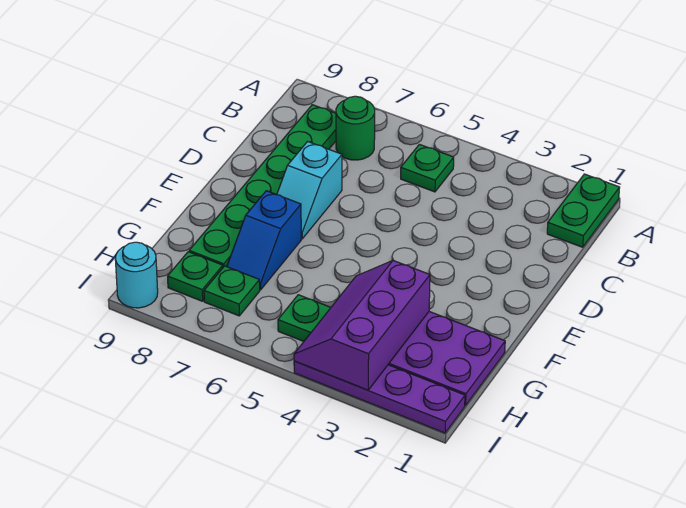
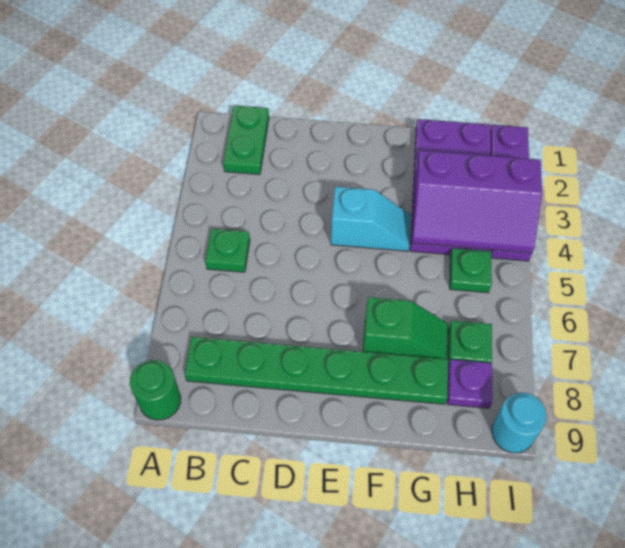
green plate A1:B1 level 1 -> green plate B1:B2 level 1
green round brick B7 level 1 -> green round brick A9 level 1
cyan slope D7:E7 level 1 top D -> cyan slope E4:F4 level 1 top E
blue slope F7:G7 level 1 top F -> green slope F7:G7 level 1 top F
green plate H8 level 1 -> purple plate H8 level 1

